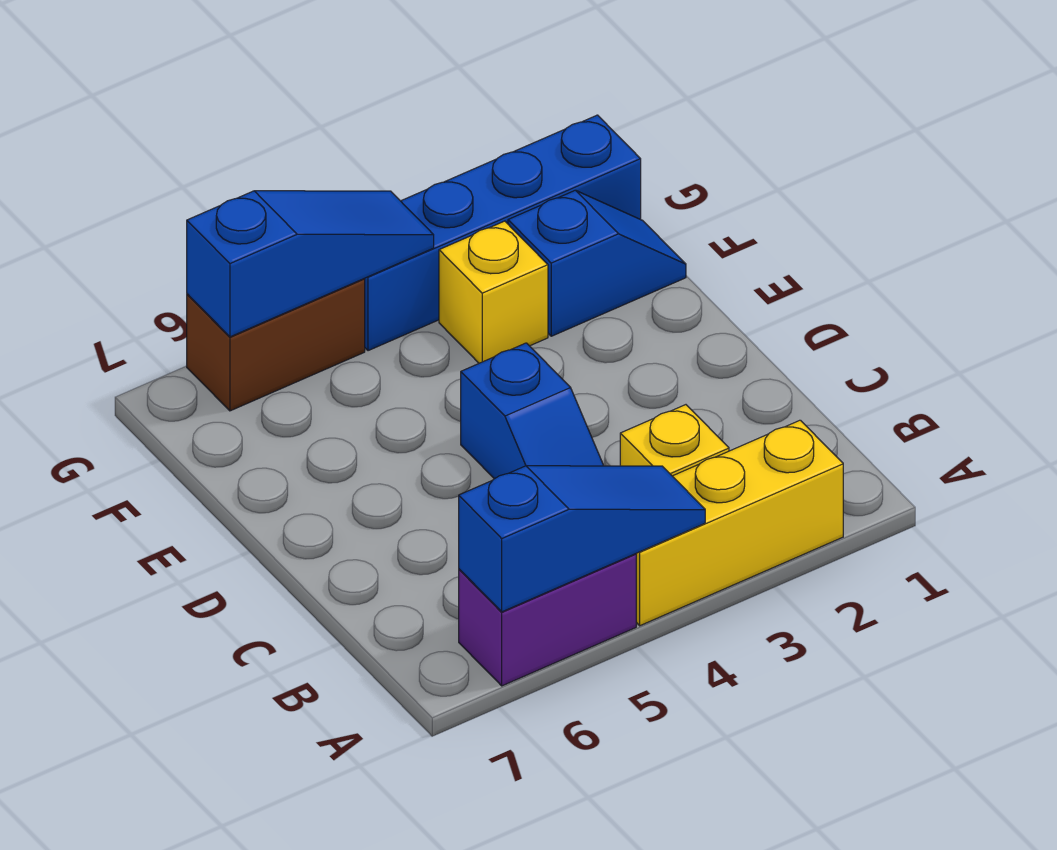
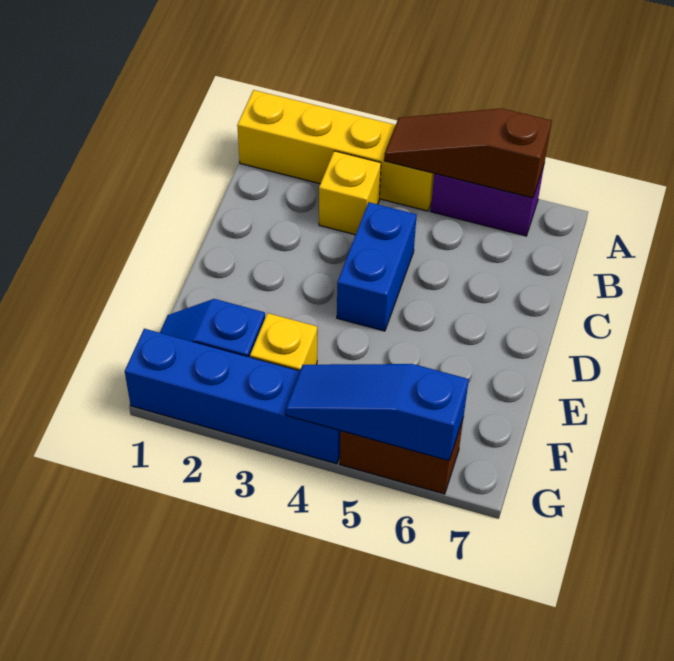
yellow brick A2:A4 level 1 -> yellow brick A1:A4 level 1
blue slope A4:A6 level 2 top 6 -> brown slope A4:A6 level 2 top 6
blue slope C4:D4 level 1 top D -> blue brick C4:D4 level 1

